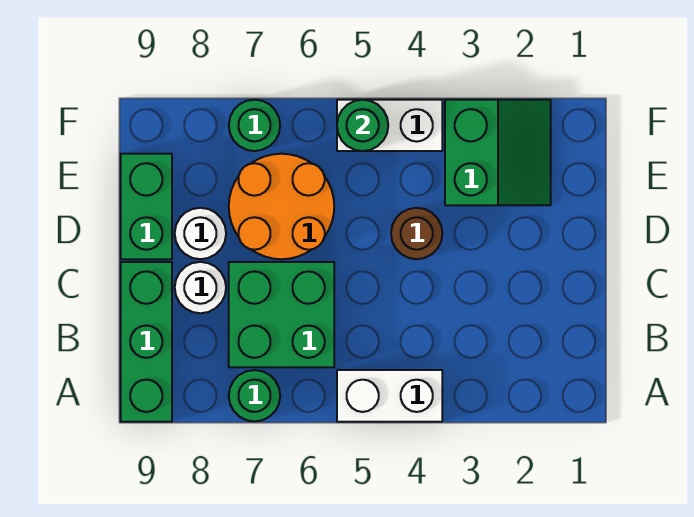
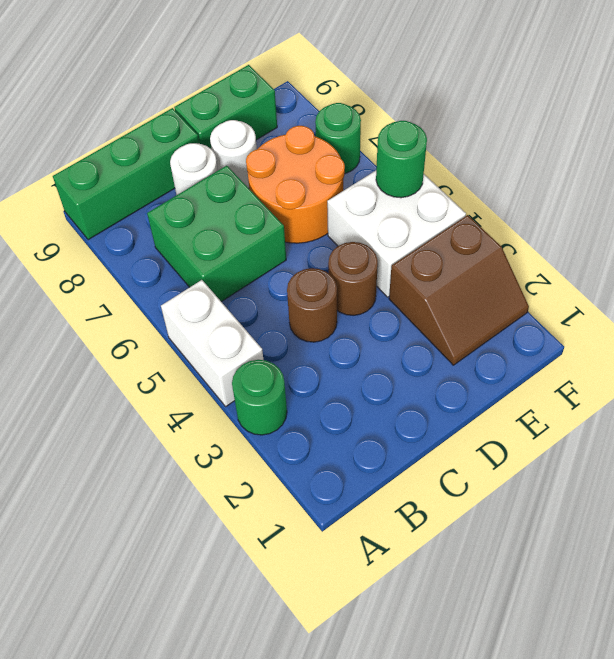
green round brick A7 level 1 -> green round brick A3 level 1
none -> brown round brick C4 level 1
green slope E2:F3 level 1 top 3 -> brown slope E2:F3 level 1 top 3
white brick F4:F5 level 1 -> white brick E4:F5 level 1

